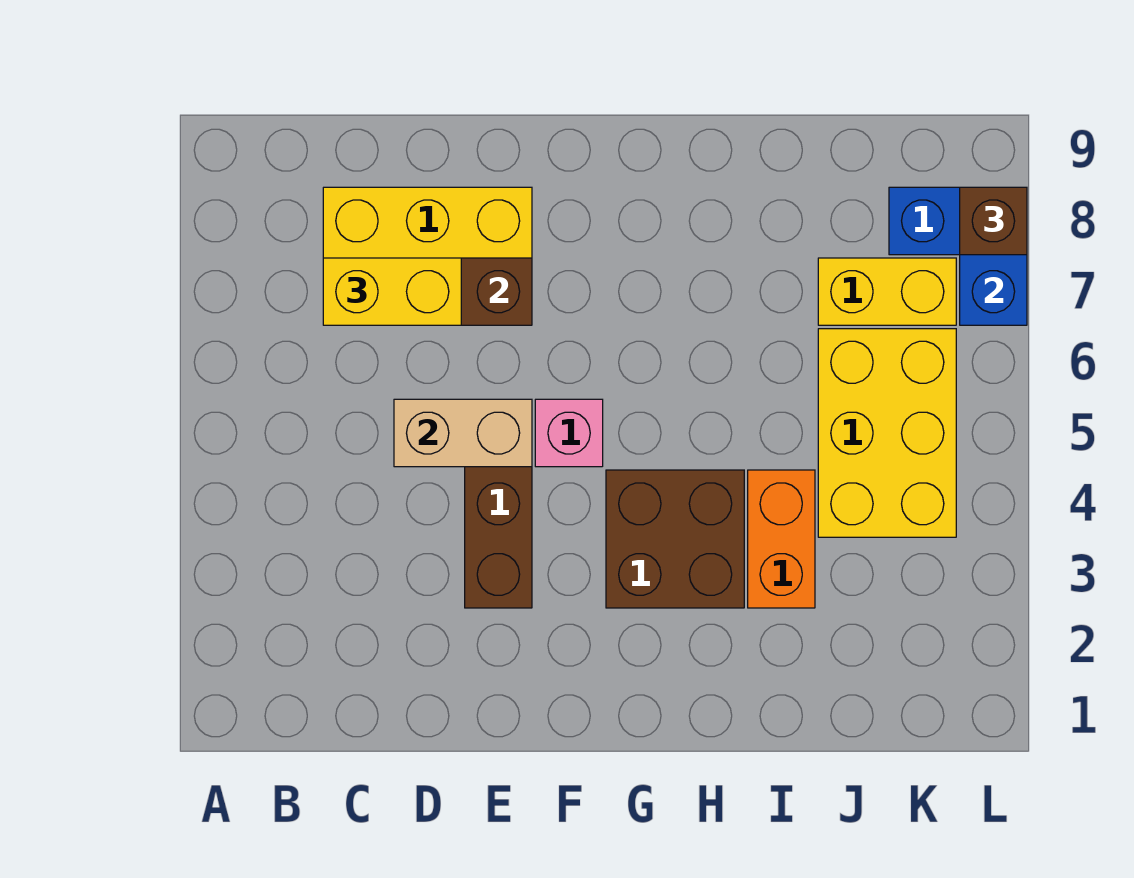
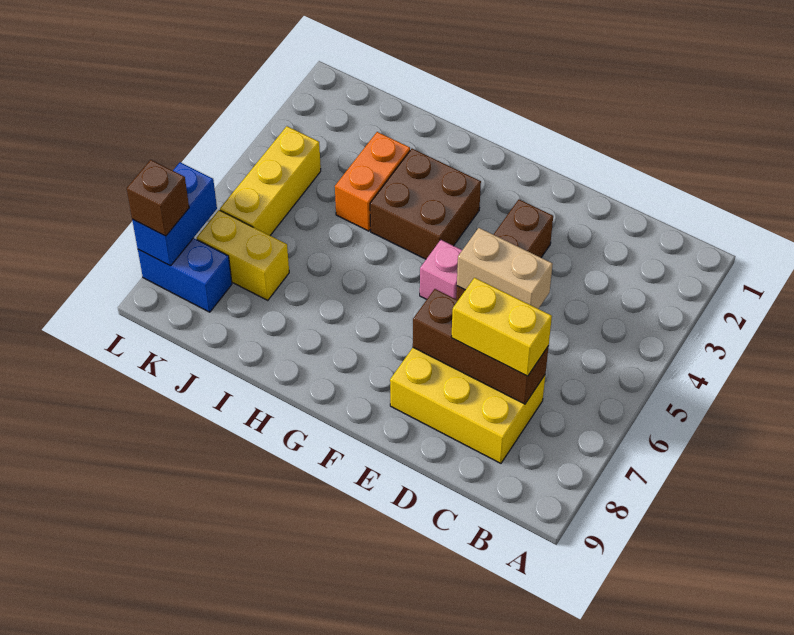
yellow brick J4:K6 level 1 -> yellow brick K4:K6 level 1

